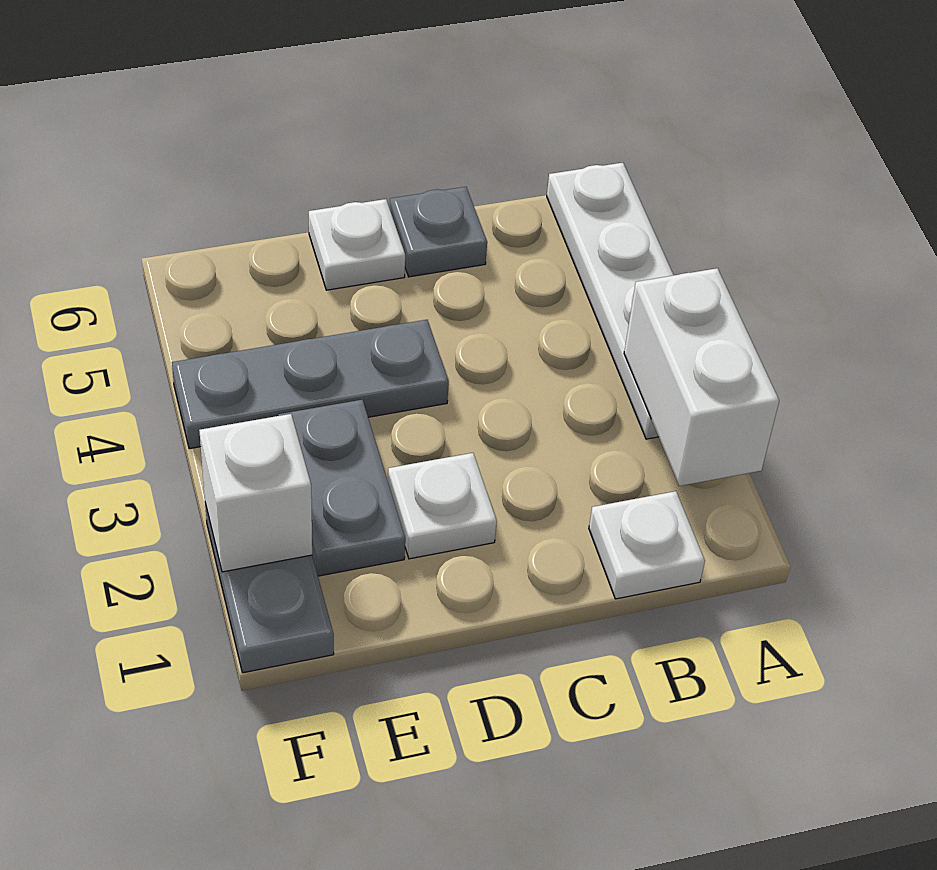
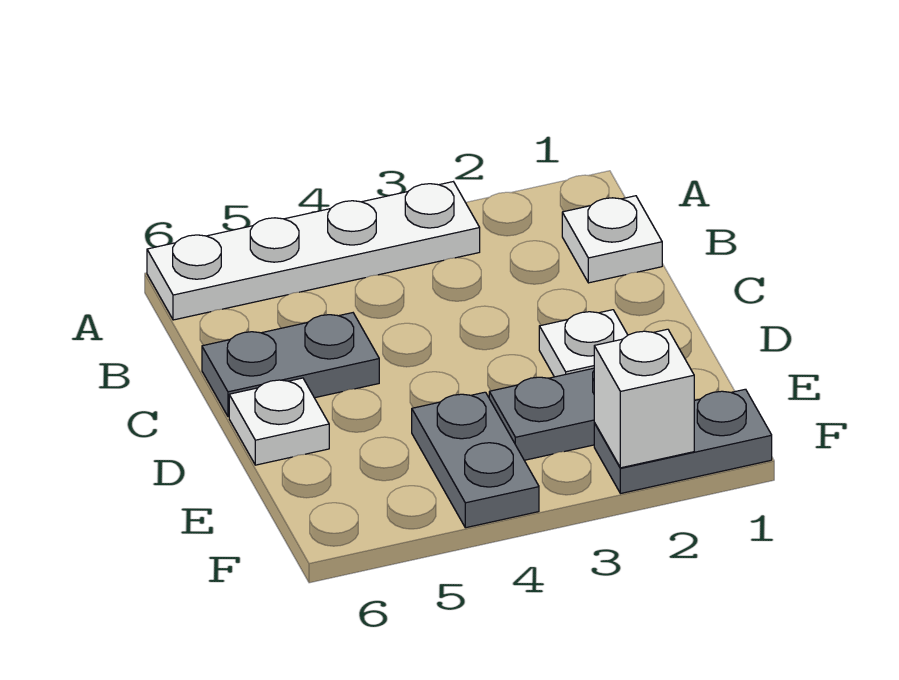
white brick A2:A3 level 2 -> none
grey plate C6 level 1 -> grey plate C5:C6 level 1
grey plate D4:F4 level 1 -> grey plate E4:F4 level 1

